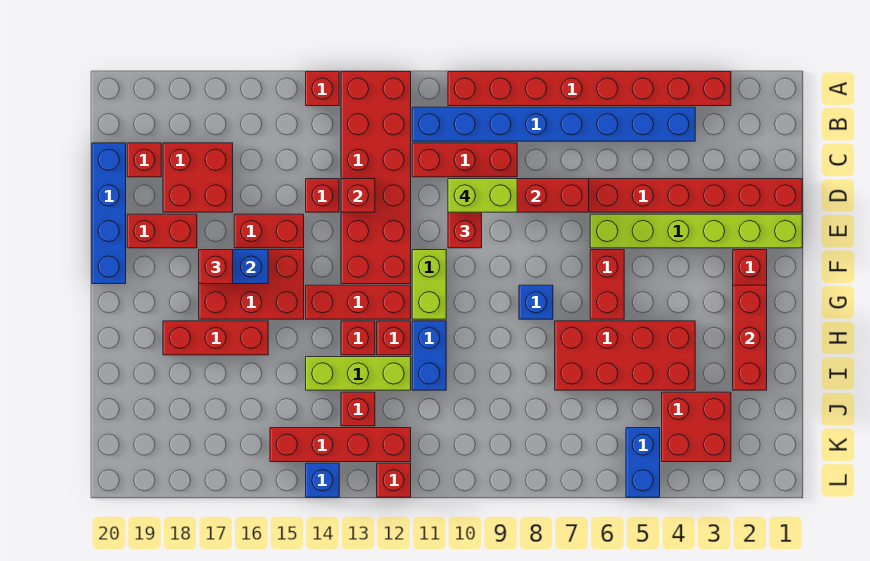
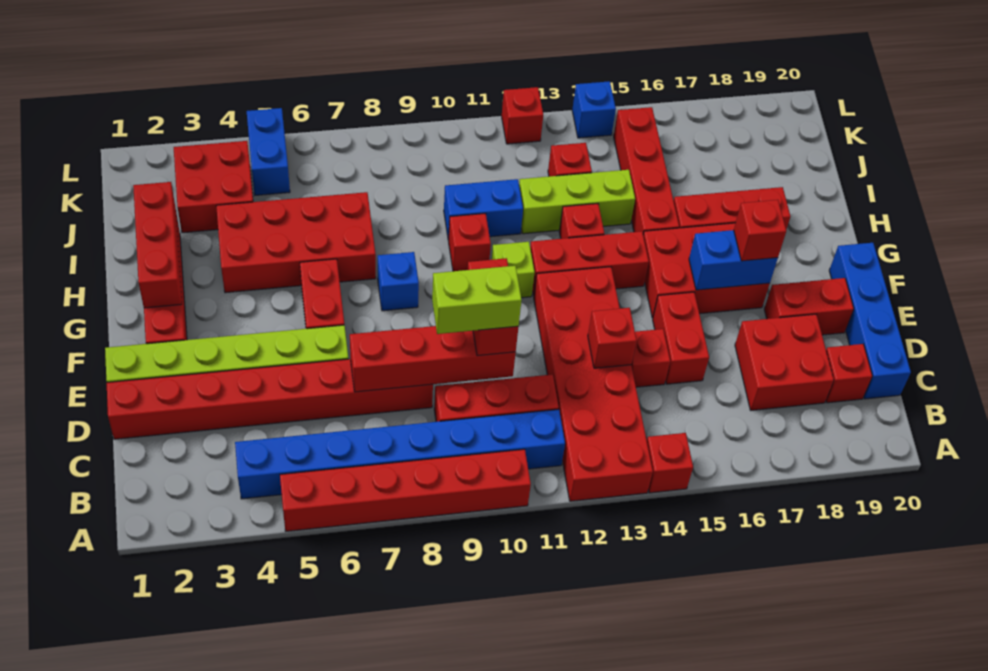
red brick A3:A10 level 1 -> red brick A5:A10 level 1
red brick E15:E16 level 1 -> red brick D15:E15 level 1
lime brick F11:G11 level 1 -> lime brick G11 level 1
blue brick H11:I11 level 1 -> blue brick I10:I11 level 1
red brick H12 level 1 -> red brick H10 level 1
red brick K12:K15 level 1 -> red brick H15:K15 level 1

